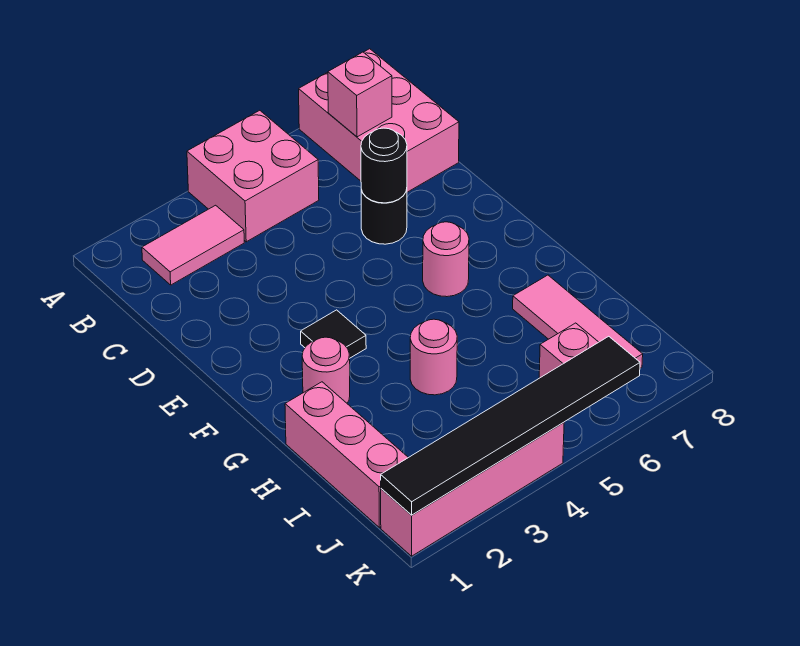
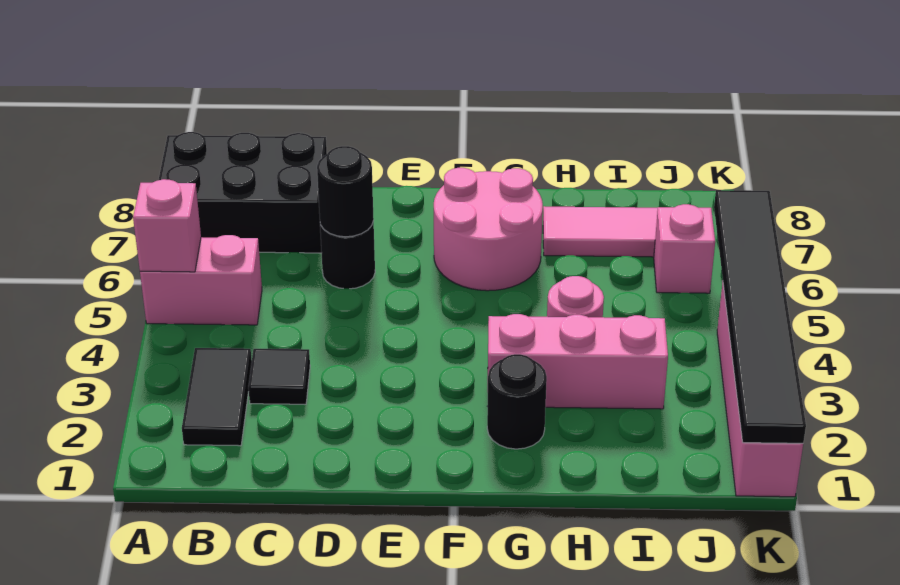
pink brick A4:B5 level 1 -> pink brick A5:B5 level 1
pink brick A7:C8 level 1 -> black brick A7:C8 level 1
pink tile B2:B3 level 1 -> black tile B2:B3 level 1
pink brick B7 level 2 -> pink brick A5 level 2
black tile F3 level 1 -> black tile C3 level 1
pink round brick F6 level 1 -> pink round brick F6:G7 level 1
pink round brick G2 level 1 -> black round brick G2 level 1
pink brick H1:J1 level 1 -> pink brick G3:I3 level 1

